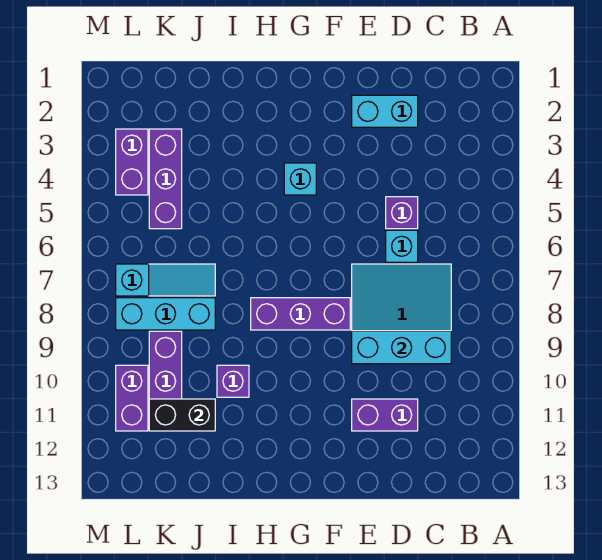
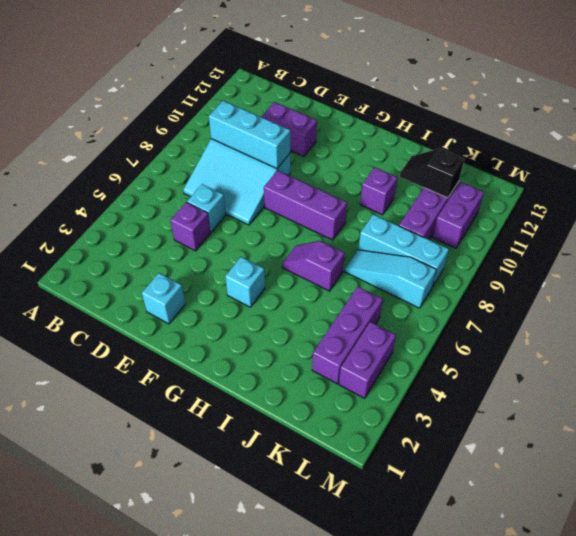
cyan brick D2:E2 level 1 -> cyan brick E2 level 1
none -> purple slope H6:I6 level 1 top I
black brick J11:K11 level 2 -> black slope J11:K11 level 2 top K

